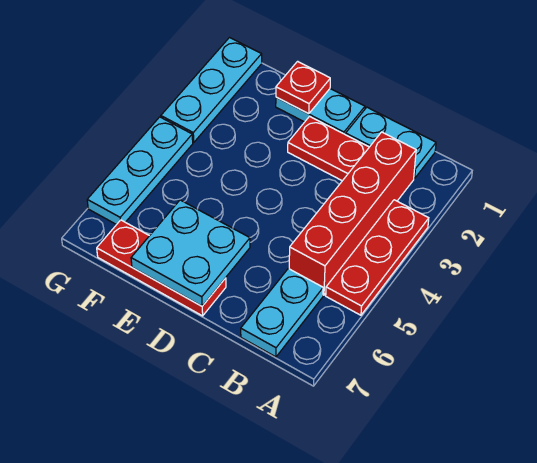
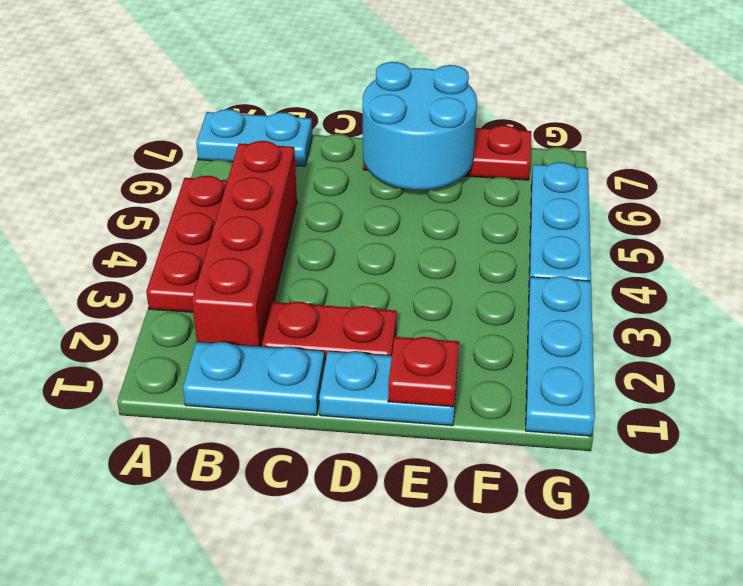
cyan plate B6:B7 level 1 -> cyan plate A7:B7 level 1
cyan plate D6:E7 level 2 -> cyan round brick D6:E7 level 2

